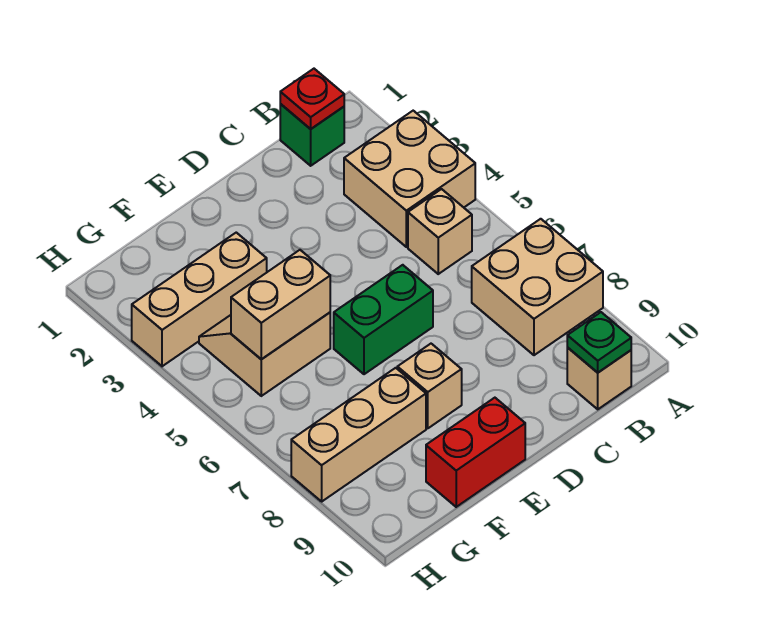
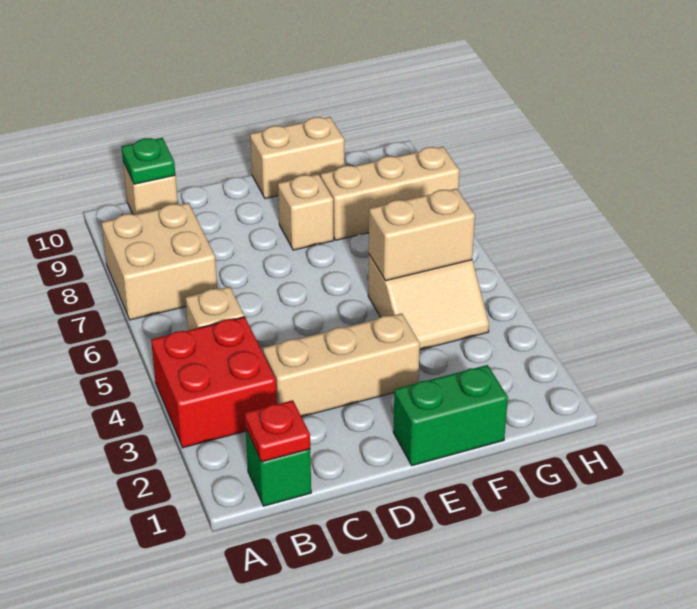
tan brick A3:B4 level 1 -> red brick A3:B4 level 1
green brick D6:E6 level 1 -> green brick E1:F1 level 1
red brick E10:F10 level 1 -> tan brick E10:F10 level 1
tan brick F3:H3 level 1 -> tan brick C3:E3 level 1

